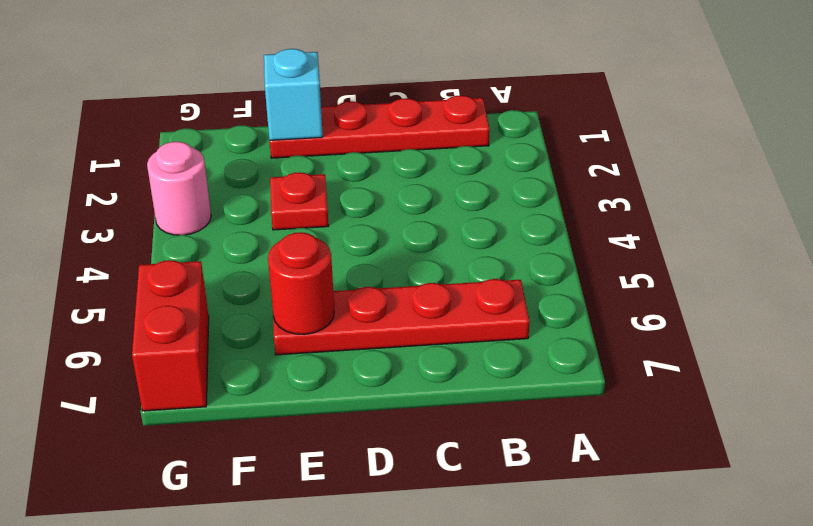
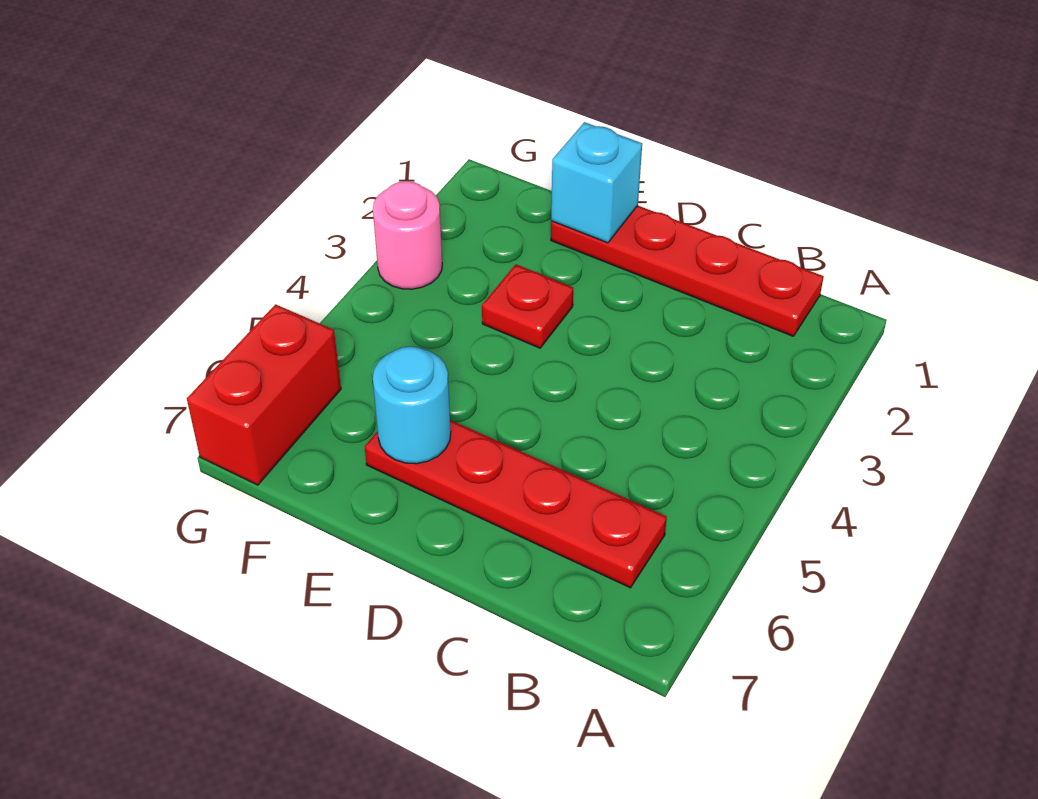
red round brick E6 level 2 -> cyan round brick E6 level 2

